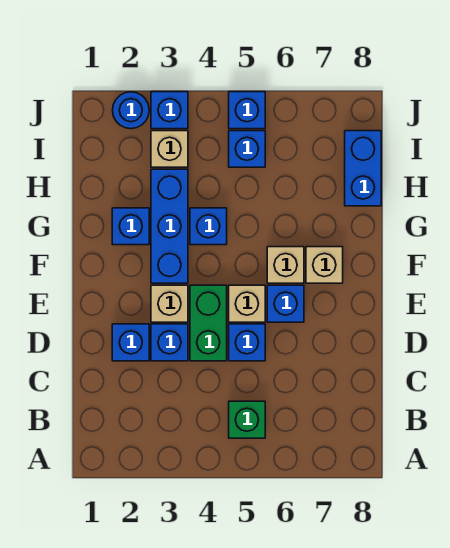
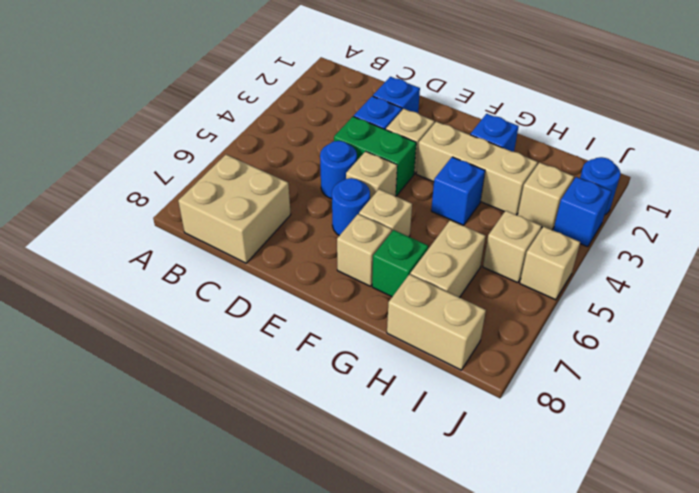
green brick B5 level 1 -> green brick G7 level 1
none -> tan brick B7:C8 level 1
blue brick D5 level 1 -> blue round brick D5 level 1
blue brick E6 level 1 -> blue round brick E6 level 1
blue brick F3:H3 level 1 -> tan brick F3:H3 level 1
none -> tan brick H6:H7 level 1
blue brick H8:I8 level 1 -> tan brick H8:I8 level 1
blue brick I5 level 1 -> tan brick I5 level 1
blue brick J5 level 1 -> tan brick J5 level 1

